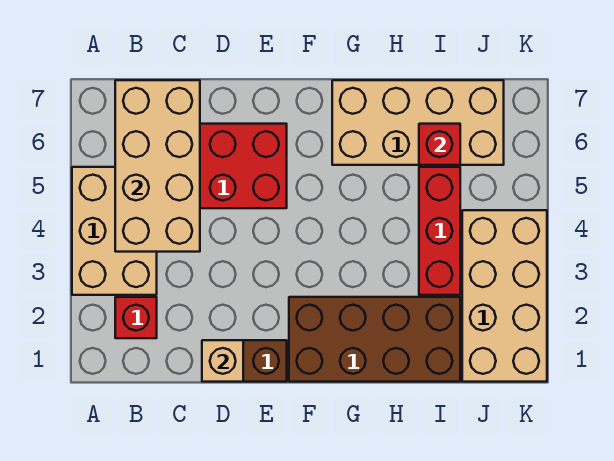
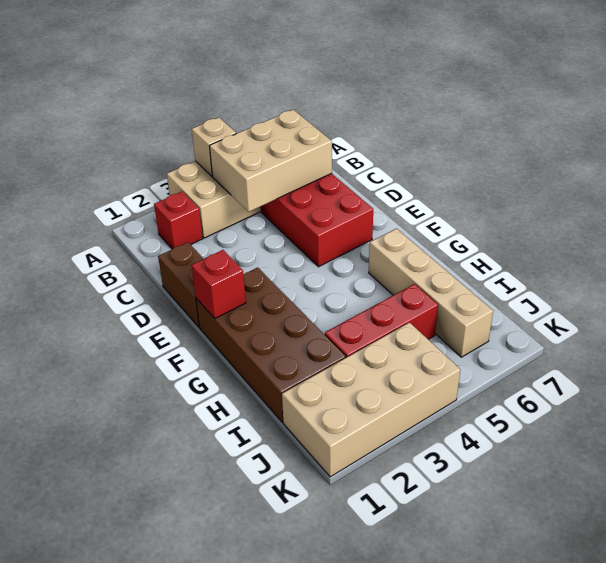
tan brick B4:C7 level 2 -> tan brick B4:C6 level 2
tan brick D1 level 2 -> tan brick A4 level 2
tan brick G6:J7 level 1 -> tan brick G6:J6 level 1
red brick I6 level 2 -> red brick F1 level 2

